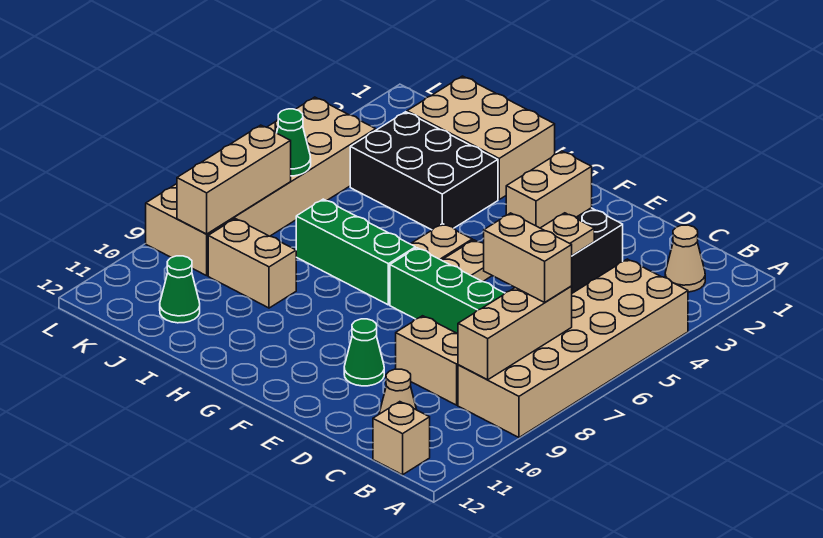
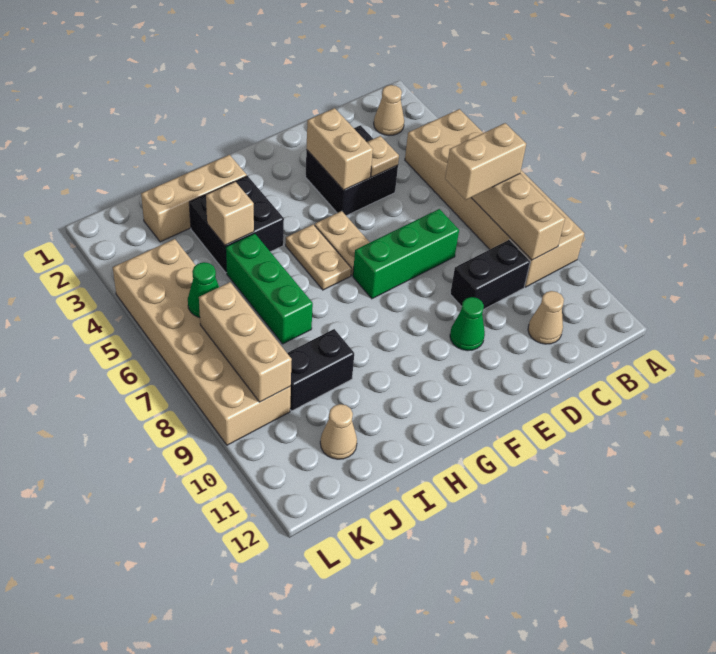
tan brick B12 level 1 -> tan brick I4 level 2
tan brick C9:D9 level 1 -> black brick C9:D9 level 1
green brick G7:I7 level 1 -> green brick I5:I7 level 1
tan brick H1:J2 level 1 -> tan brick H2:J2 level 1
black brick H3:J4 level 1 -> black brick H3:I4 level 1
tan brick I9:J9 level 1 -> black brick I9:J9 level 1
green cone J11 level 1 -> tan cone J11 level 1

